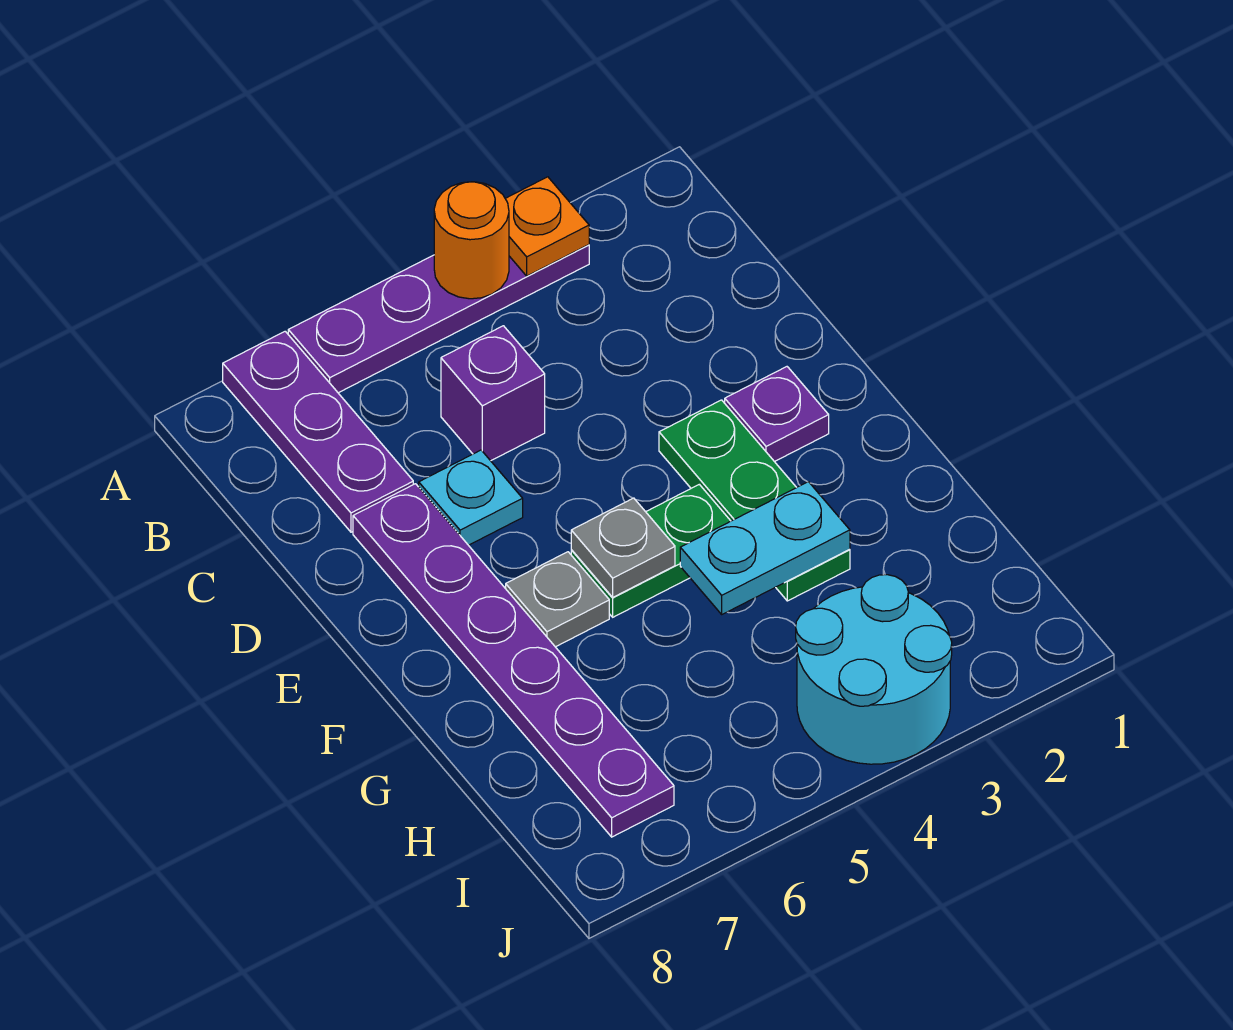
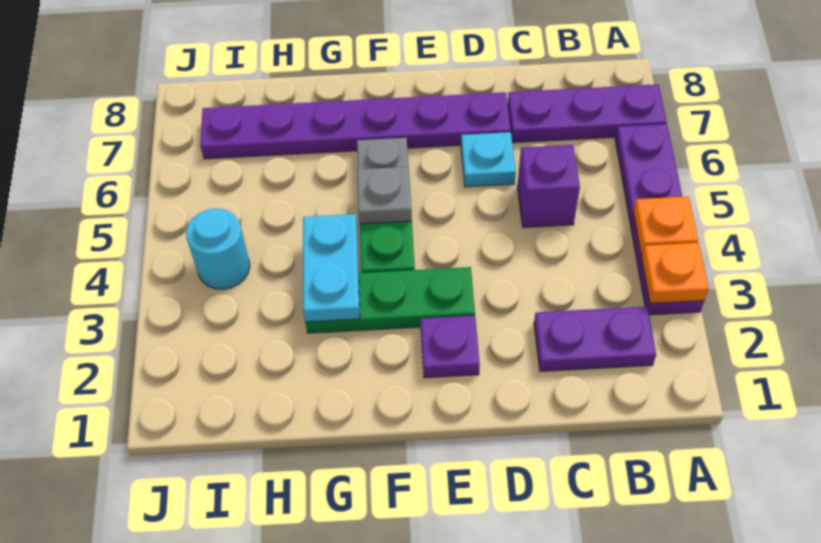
orange round brick A4 level 2 -> orange plate A4 level 2
none -> purple plate B2:C2 level 1
cyan round brick I3:J4 level 1 -> cyan round brick I4 level 1

